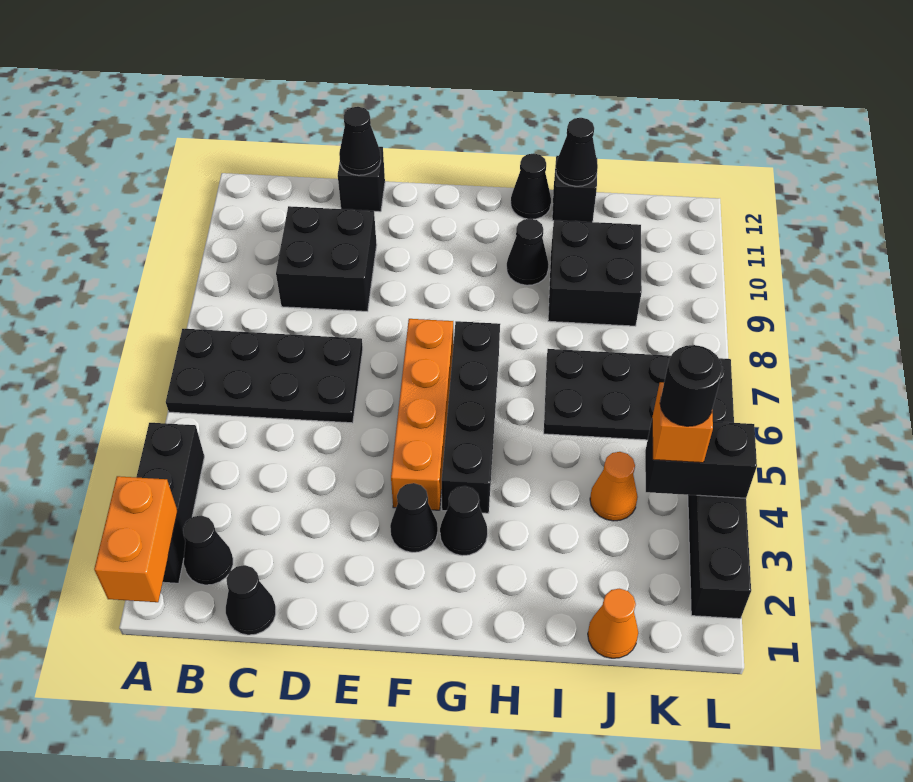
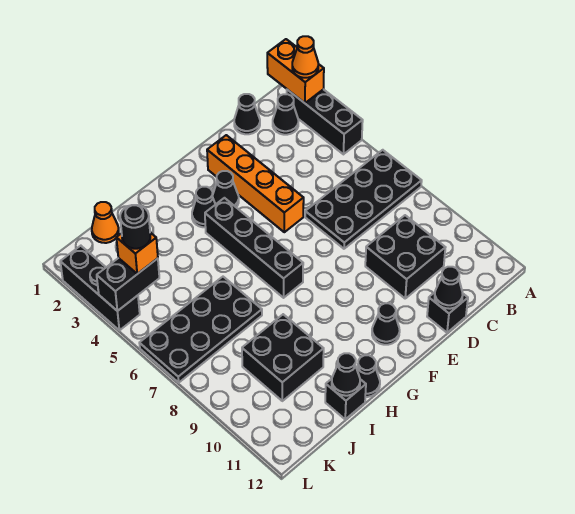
orange brick F4:F7 level 1 -> orange brick E2:E5 level 1
black cone H10 level 1 -> black cone F11 level 1
orange cone J4 level 1 -> orange cone A2 level 3

